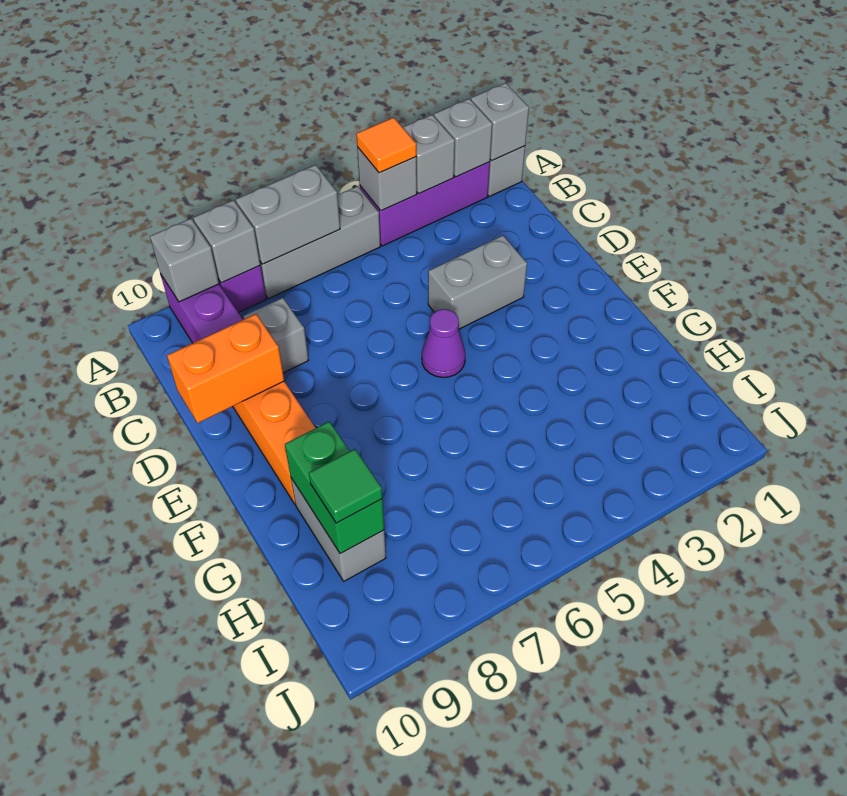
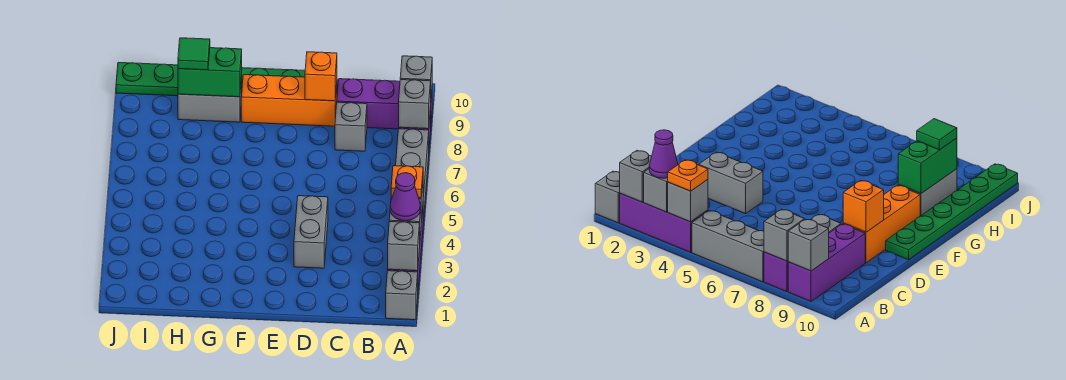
grey brick A1 level 2 -> none
orange tile A4 level 3 -> orange plate A4 level 3
grey brick A6:A7 level 2 -> none
orange brick D9:D10 level 2 -> orange brick D9 level 2
purple cone E5 level 1 -> purple cone A3 level 3
none -> green plate E10:J10 level 1

